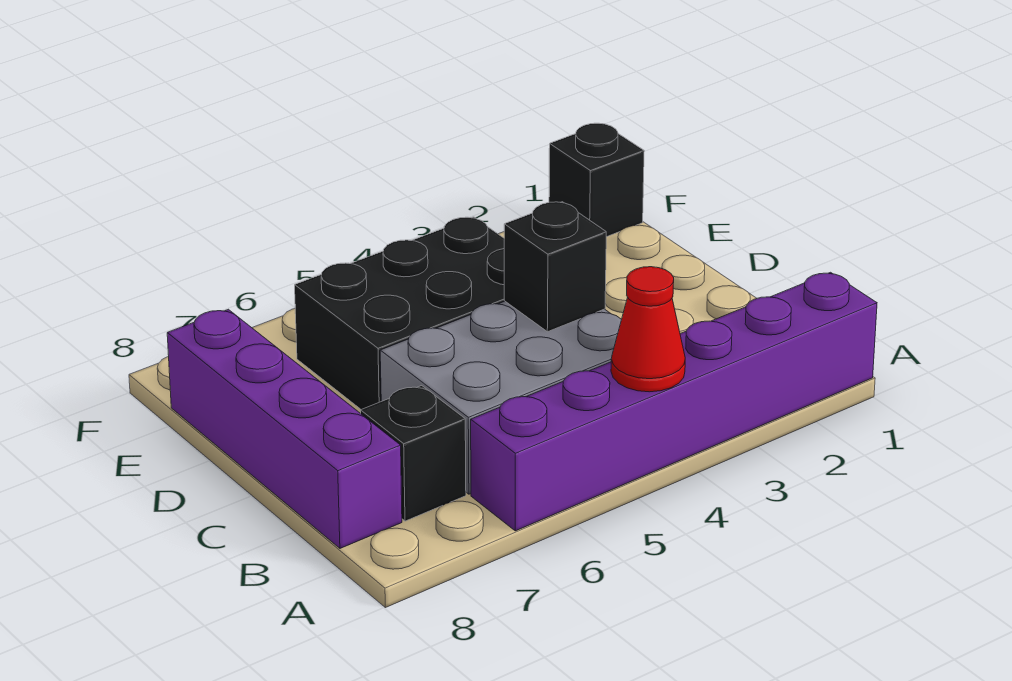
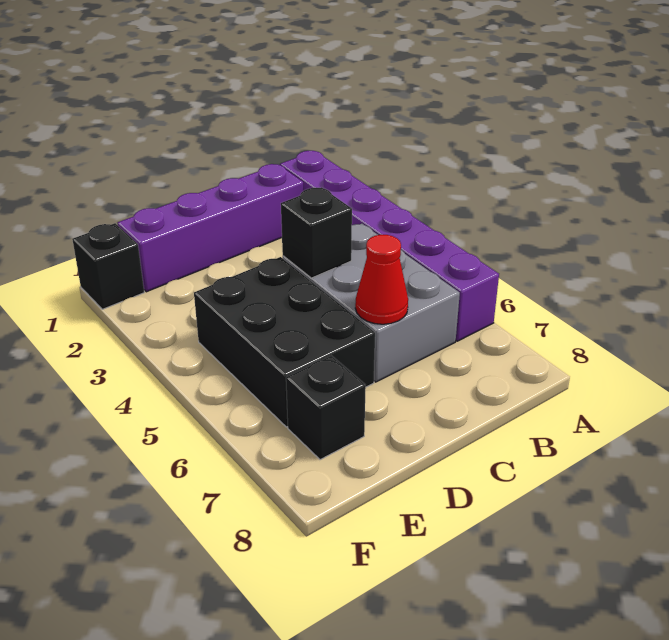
red cone A4 level 2 -> red cone C6 level 2
black brick B7 level 1 -> black brick E7 level 1
purple brick B8:E8 level 1 -> purple brick B1:E1 level 1

